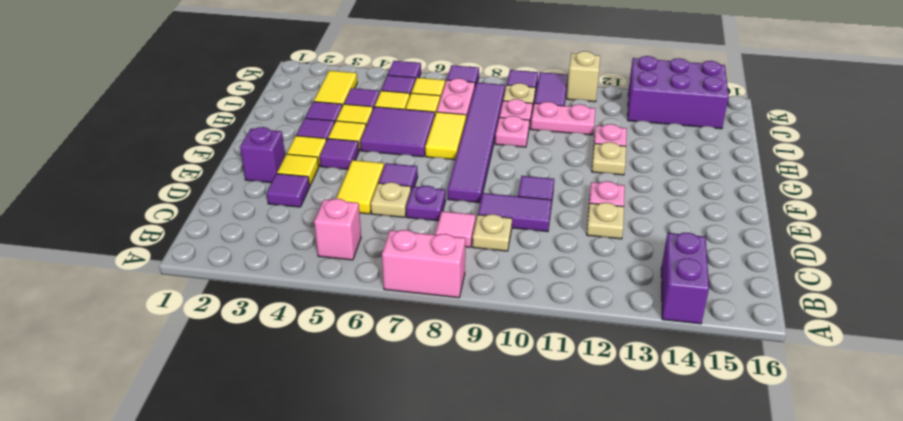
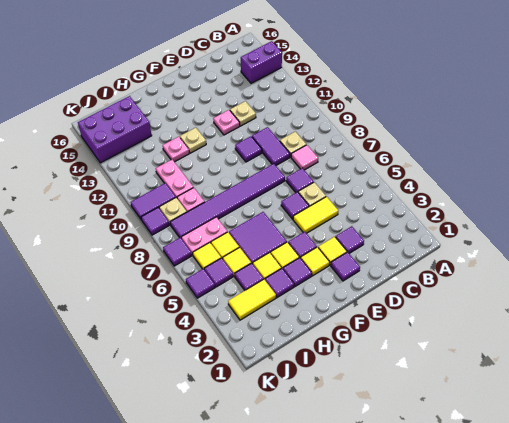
pink brick A7:A8 level 1 -> none
pink brick B5 level 1 -> none
purple plate D7 level 1 -> purple tile D7 level 1
purple brick E2 level 1 -> purple tile E2 level 1
yellow tile G7:H7 level 1 -> none
pink plate H9 level 1 -> none
purple brick J13:K15 level 1 -> purple brick I14:K15 level 1
tan brick K11 level 1 -> none

